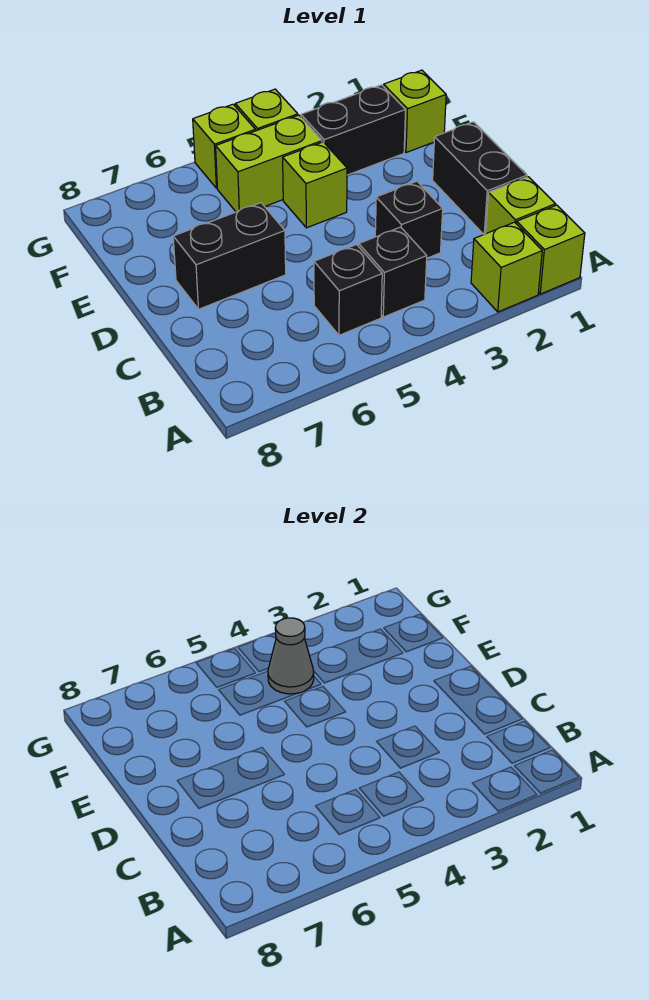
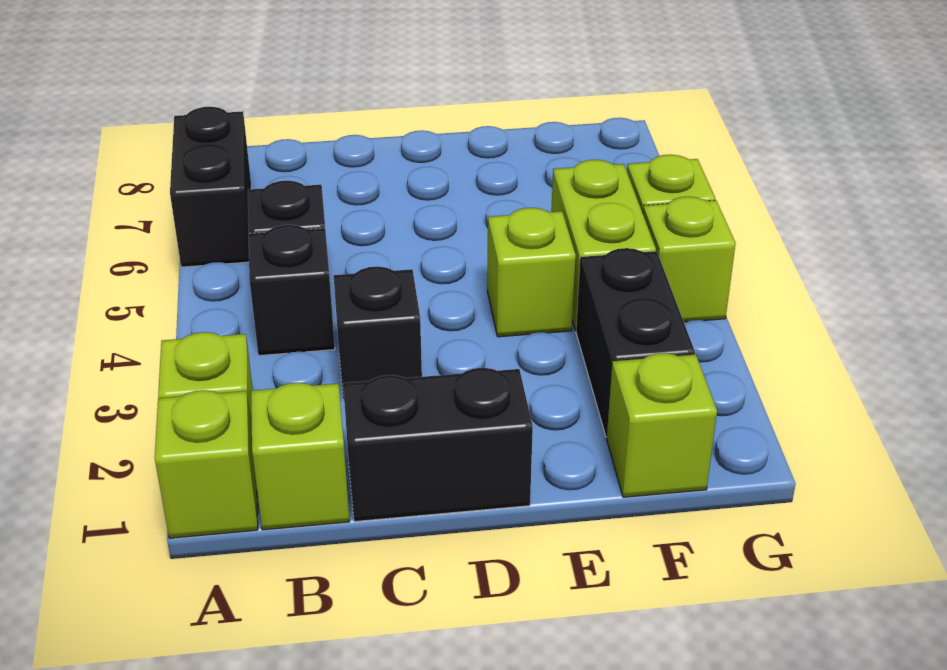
black brick D6:D7 level 1 -> black brick A6:A7 level 1
grey cone F4 level 2 -> none

